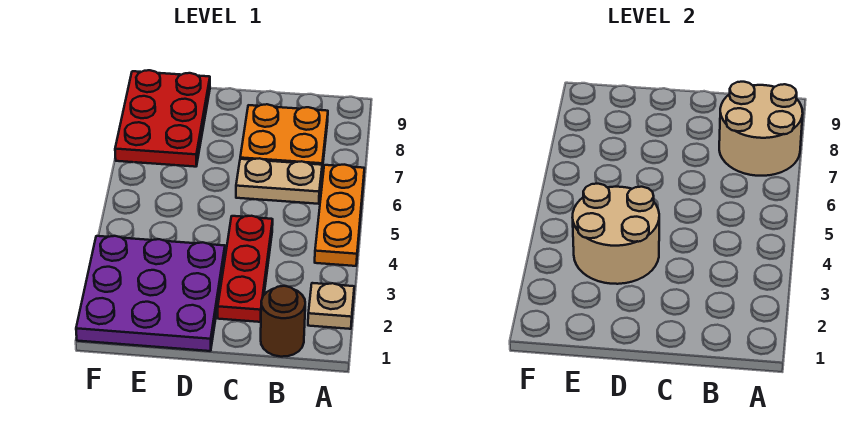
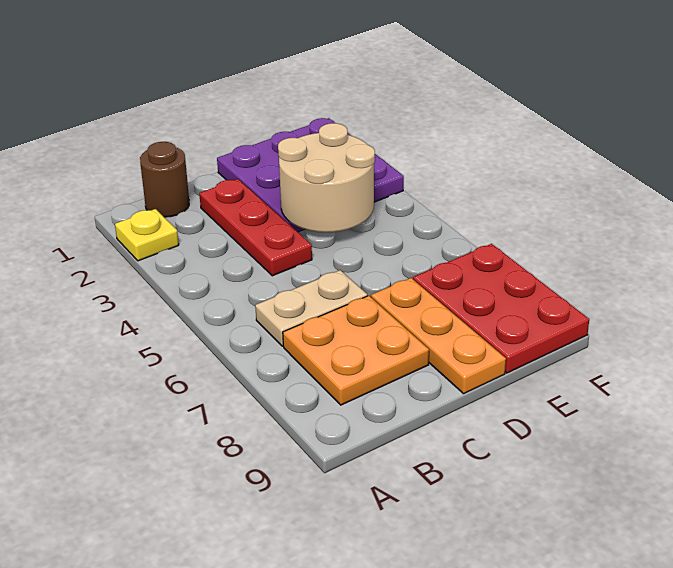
tan plate A2 level 1 -> yellow plate A2 level 1
orange plate A4:A6 level 1 -> orange plate D7:D9 level 1
tan round brick A7:B8 level 2 -> none

